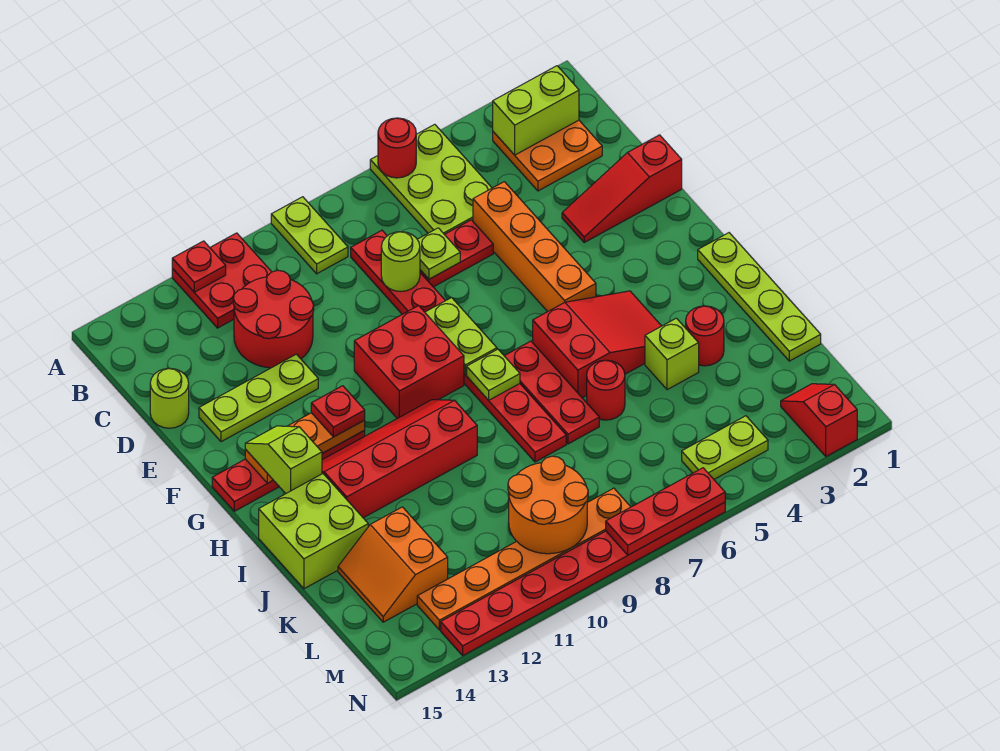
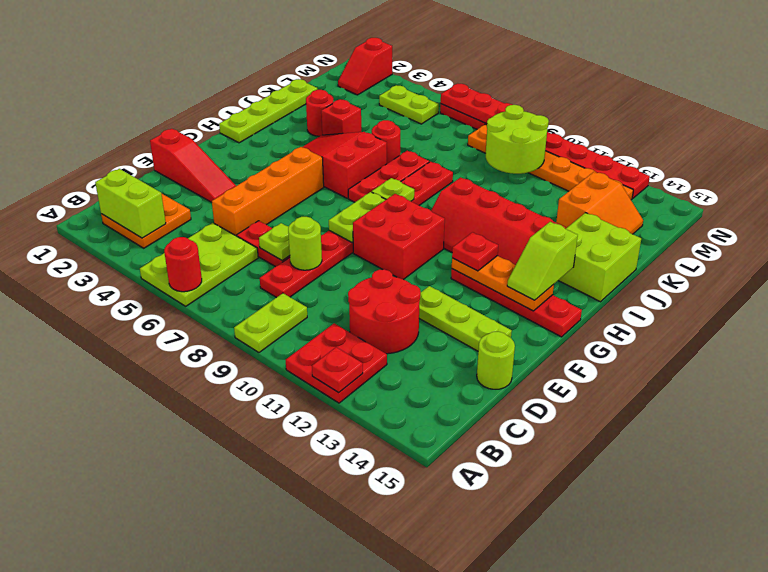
lime brick J4 level 1 -> red brick J4 level 1
orange round brick L9:M10 level 2 -> lime round brick L9:M10 level 2

